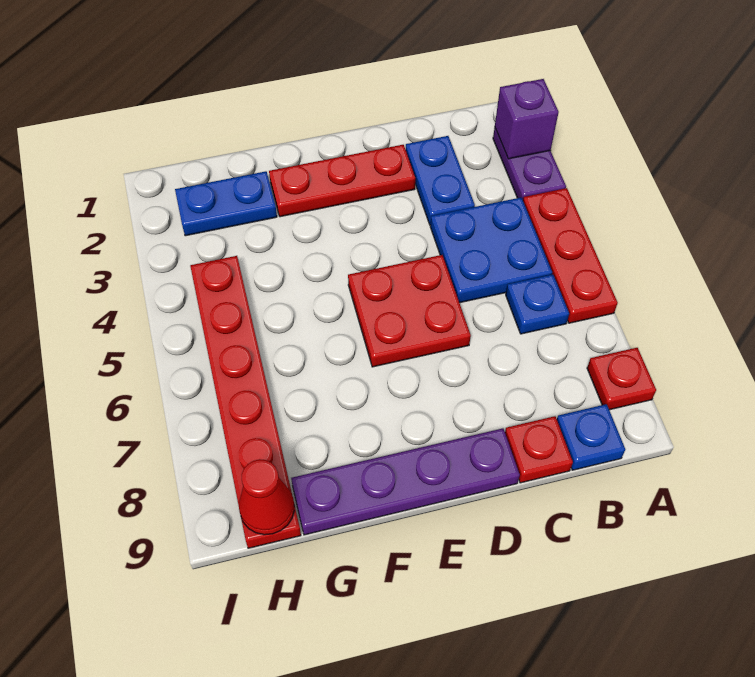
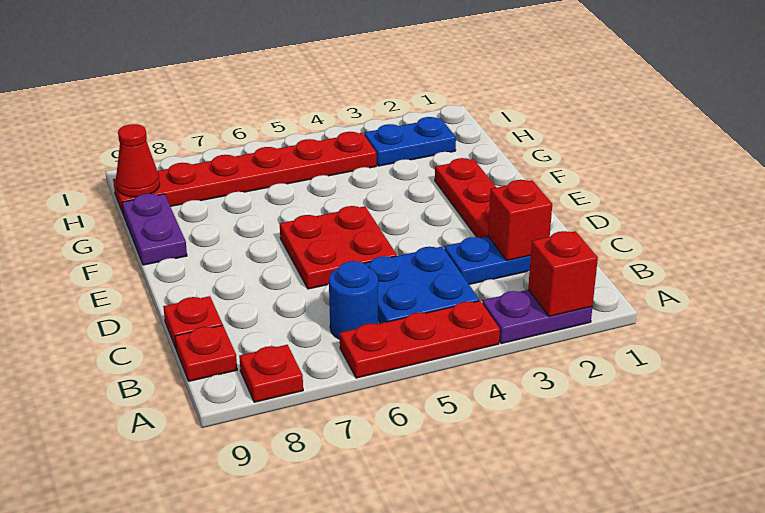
purple brick A2 level 2 -> red brick A2 level 2
blue plate B6 level 1 -> blue round brick B6 level 1
blue plate B9 level 1 -> red plate B9 level 1
none -> red brick C2 level 2
purple plate D9:G9 level 1 -> purple plate F9:G9 level 1
blue plate G2:H2 level 1 -> blue plate H2:H3 level 1

